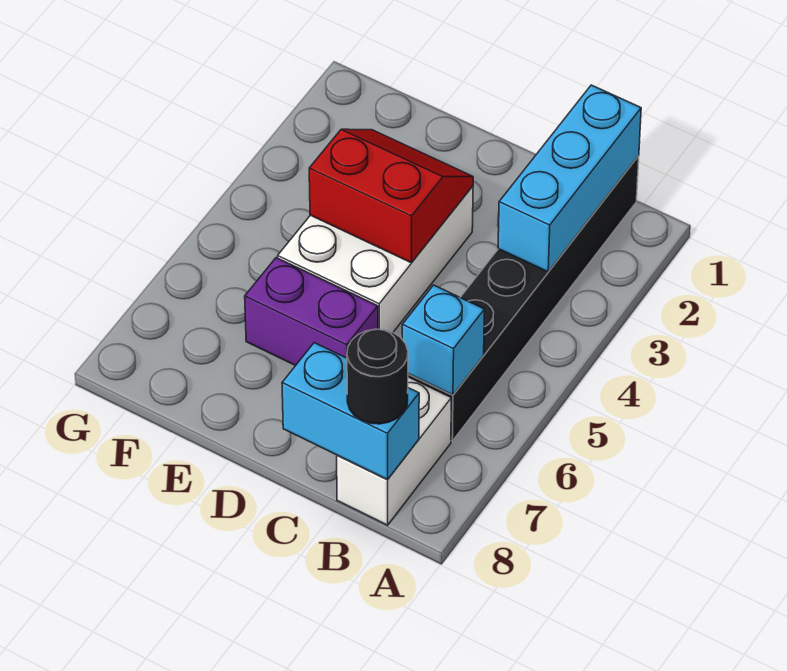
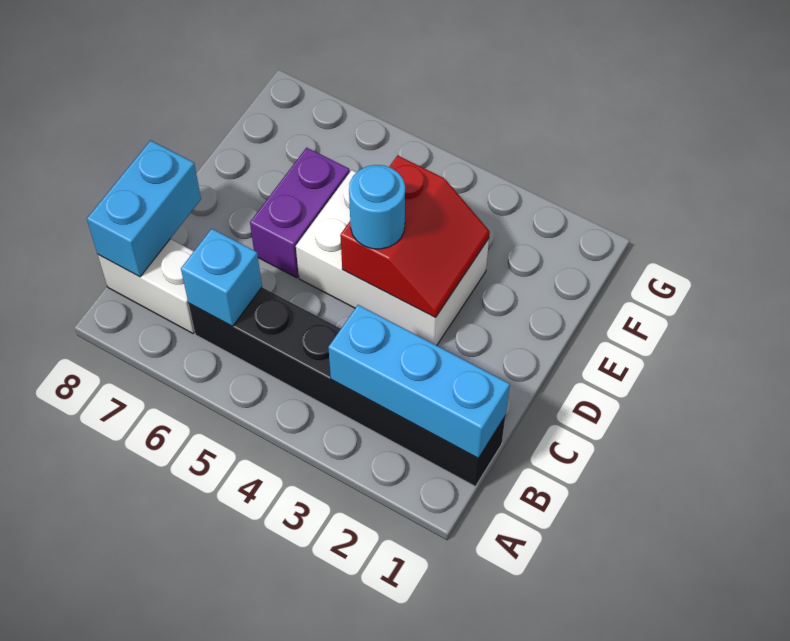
black round brick B8 level 3 -> none
none -> cyan round brick D4 level 3

